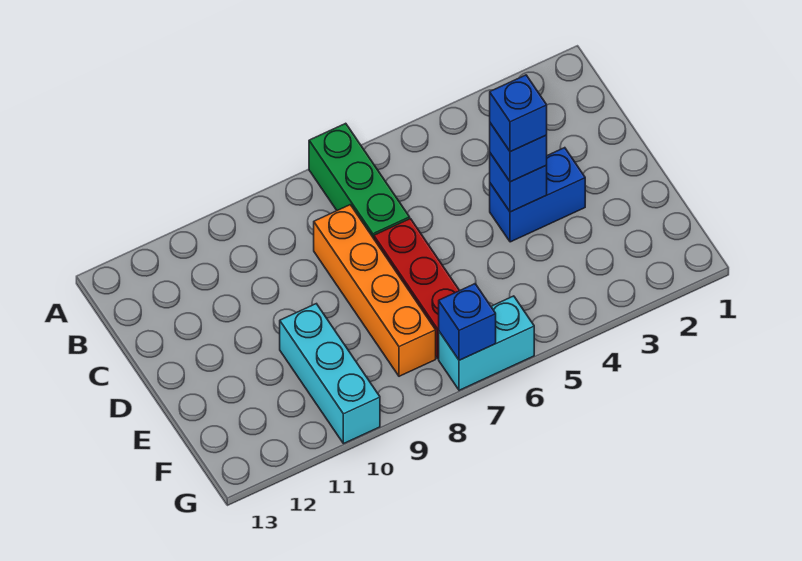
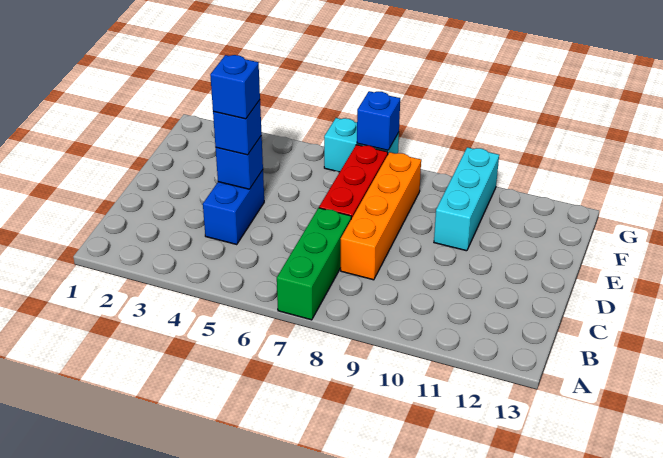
blue brick D3:D4 level 1 -> blue brick C4:D4 level 1

